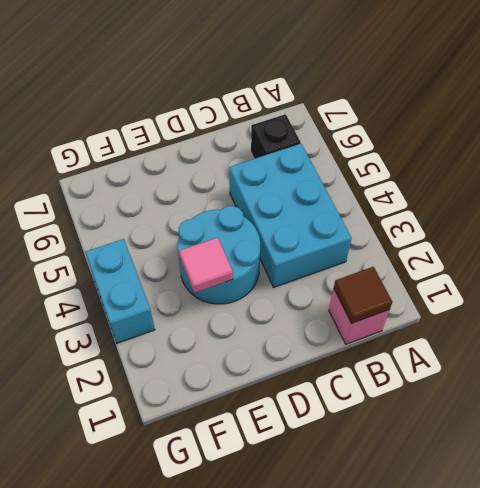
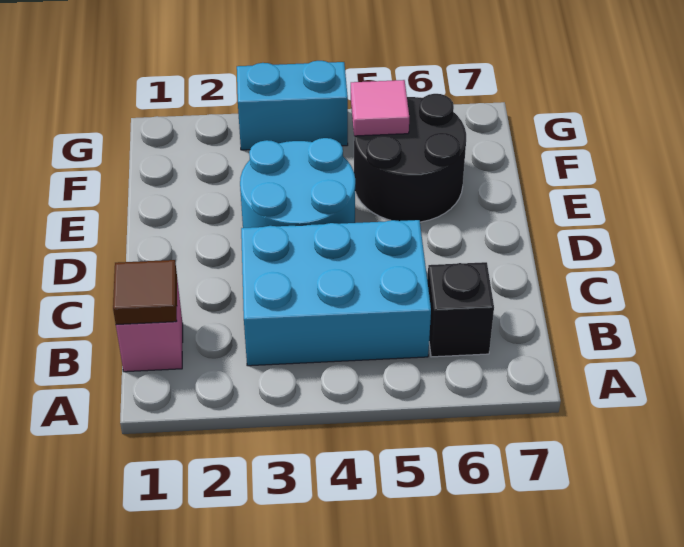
pink tile E3 level 2 -> pink tile F5 level 2
none -> black round brick E5:F6 level 1

